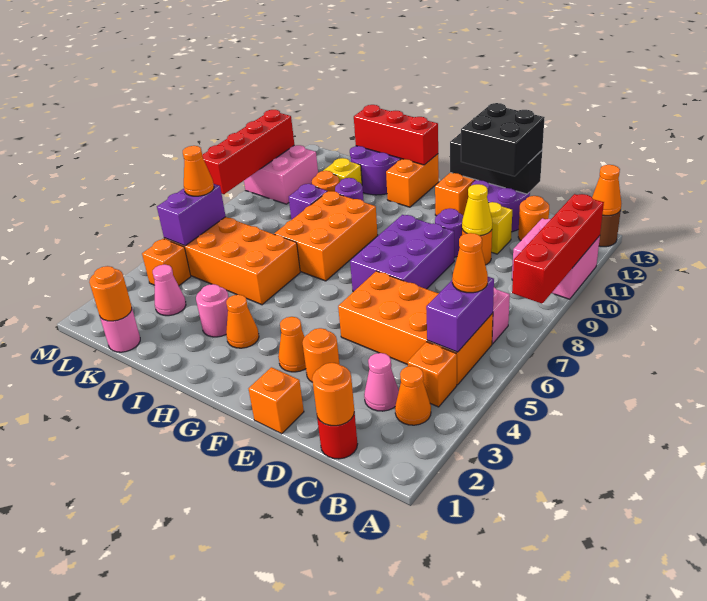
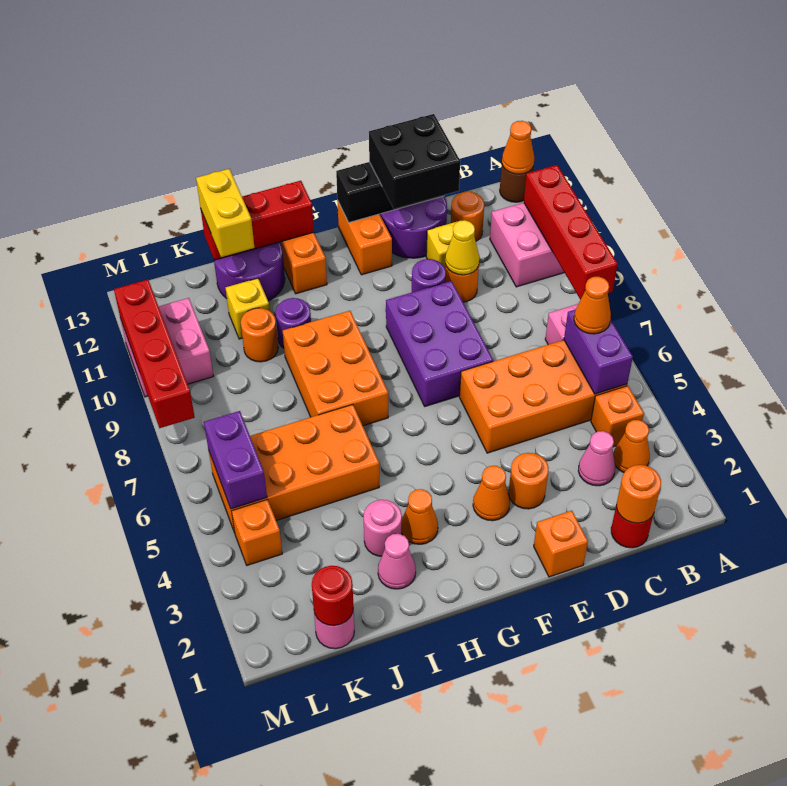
purple brick J9 level 1 -> none
none -> yellow brick J12:J13 level 3
orange round brick K1 level 2 -> red round brick K1 level 2
pink cone K3 level 1 -> pink cone I2 level 1
orange cone L6 level 3 -> none

